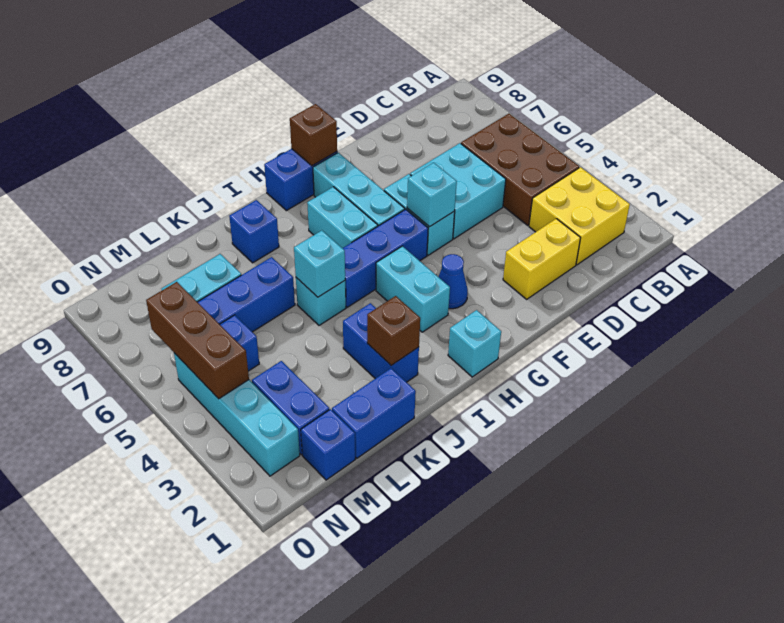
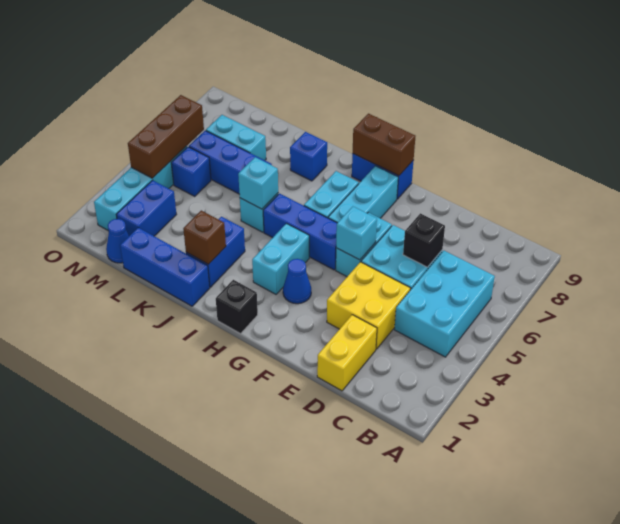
yellow brick B2:C3 level 1 -> yellow brick D3:E4 level 1
brown brick B4:C6 level 1 -> cyan brick B4:C6 level 1
yellow brick D2:E2 level 1 -> yellow brick D1:D2 level 1
none -> black brick D6 level 2
brown brick G9 level 2 -> brown brick G9:H9 level 2
cyan brick H1 level 1 -> black brick H1 level 1
blue brick K1:L1 level 1 -> blue brick J1:L1 level 1
blue brick M1 level 1 -> blue cone M1 level 1

